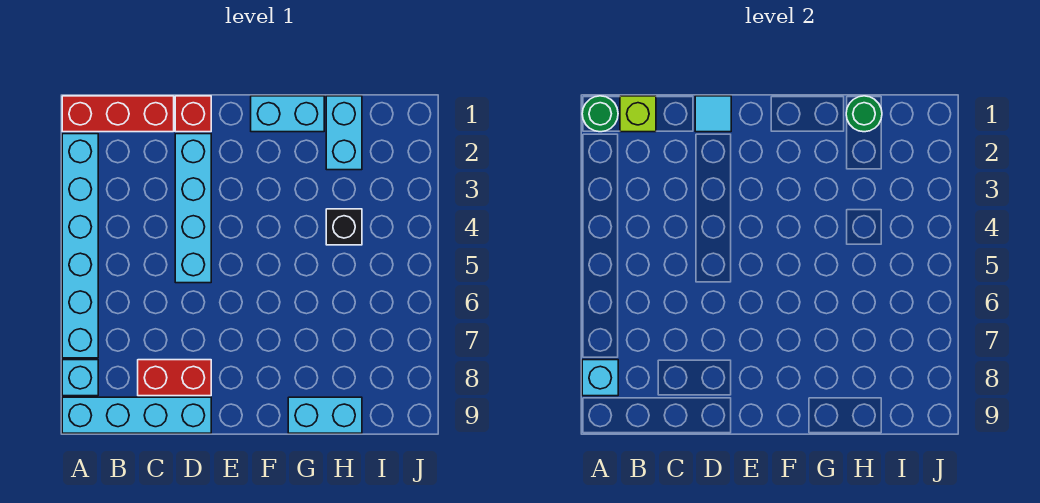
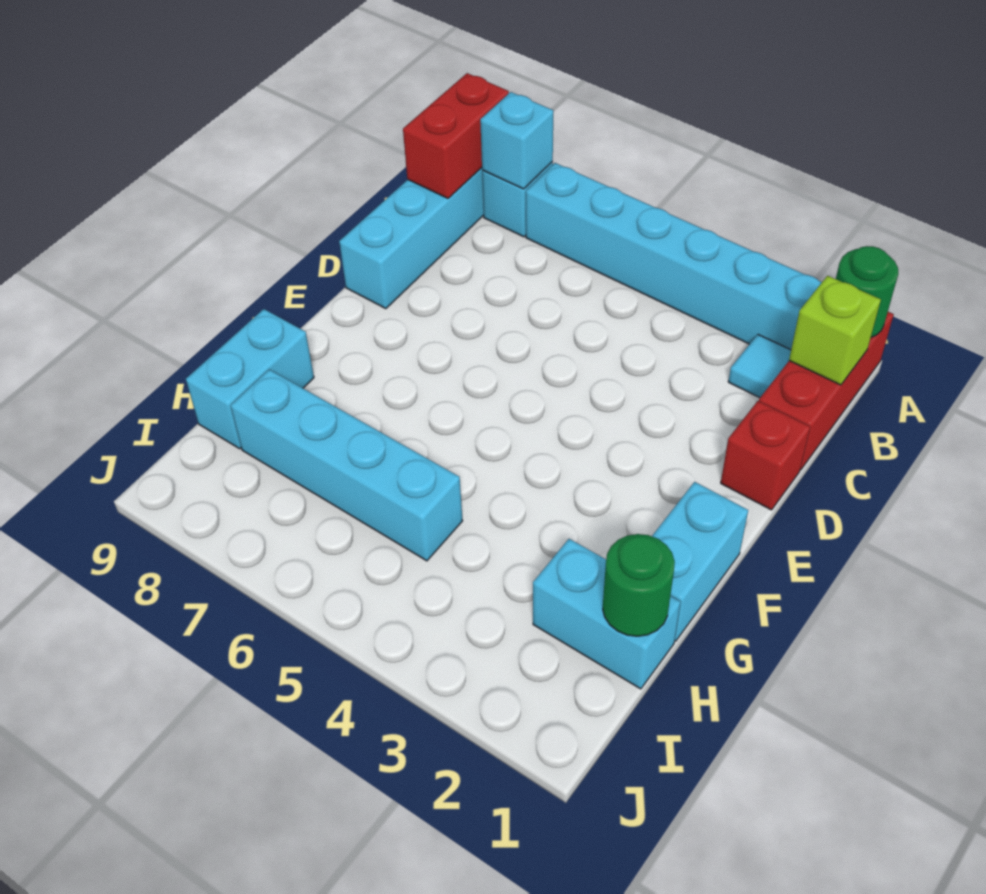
red brick C8:D8 level 1 -> red brick A9:B9 level 2
cyan tile D1 level 2 -> cyan tile B2 level 1
cyan brick D2:D5 level 1 -> cyan brick H5:H8 level 1
black brick H4 level 1 -> none

